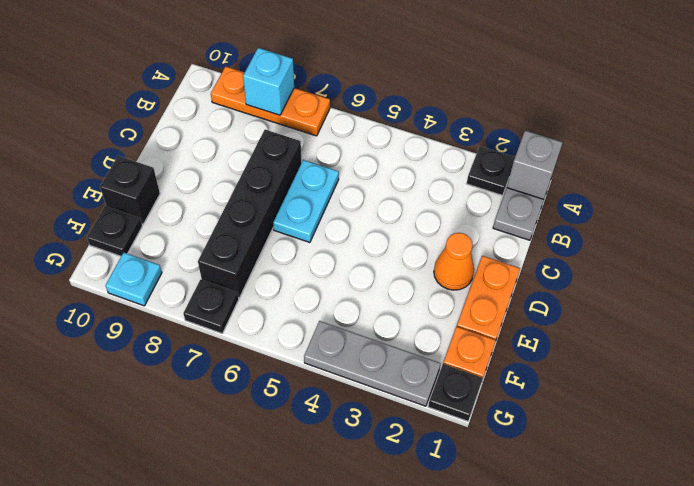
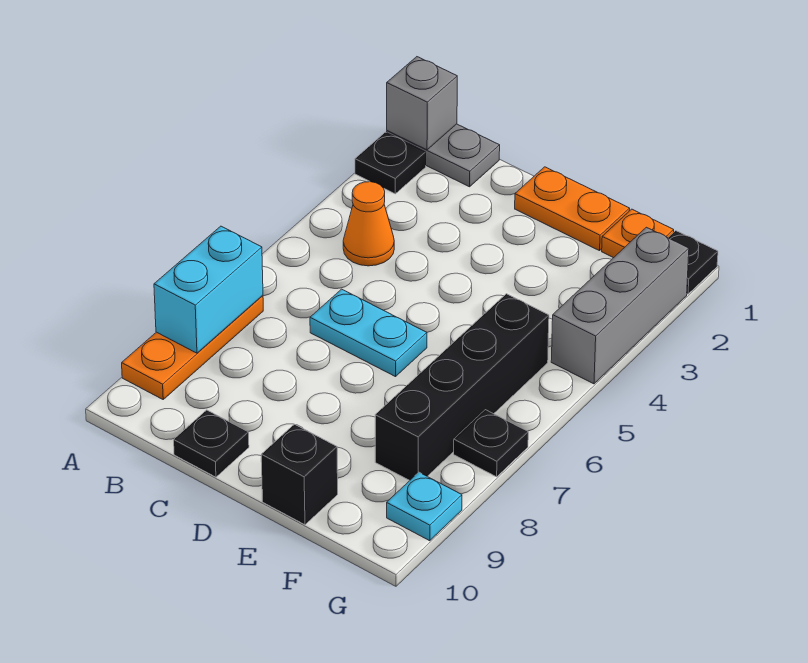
cyan brick A8 level 2 -> cyan brick A7:A8 level 2
black brick C7:F7 level 1 -> black brick F5:F8 level 1
orange cone D2 level 1 -> orange cone B4 level 1
black plate F10 level 1 -> black plate C10 level 1
grey plate G2:G4 level 1 -> grey brick G2:G4 level 1

